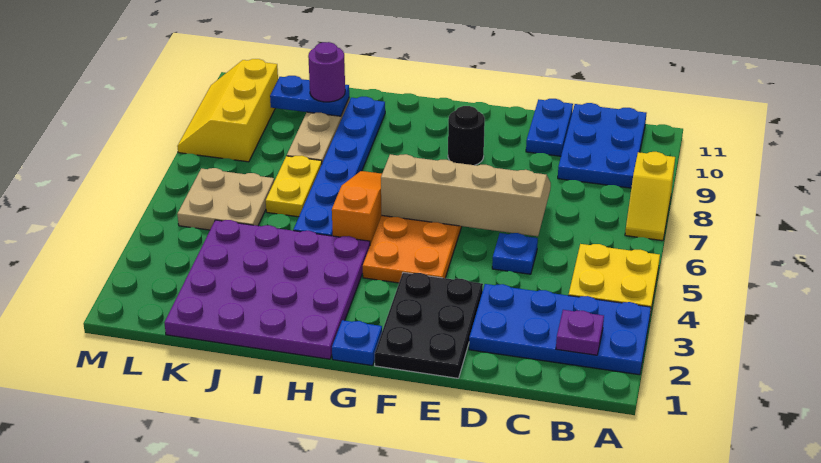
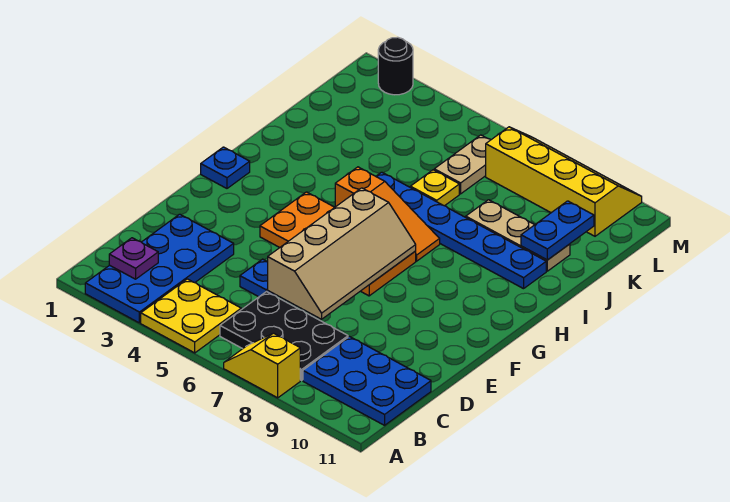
blue plate D10:D11 level 1 -> none
black plate E1:F3 level 1 -> black plate B6:C8 level 1
black round brick F9 level 1 -> black round brick M2 level 1
purple plate H1:K4 level 1 -> none
yellow plate J6:J7 level 1 -> yellow plate J6 level 1
purple round brick J10 level 3 -> none
tan plate K5:L6 level 1 -> tan plate K6:L6 level 1
yellow slope L8:M10 level 1 top L -> yellow slope L7:M10 level 1 top L

